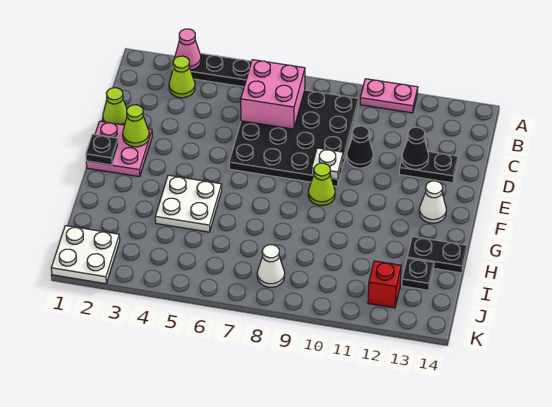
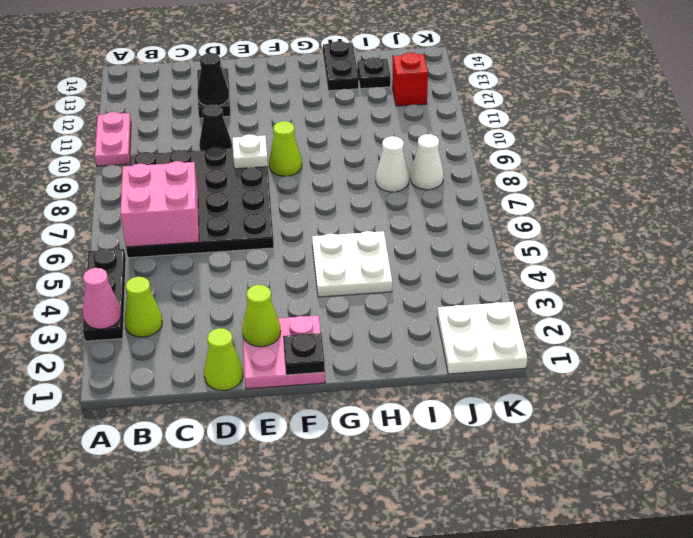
white cone F13 level 1 -> white cone I8 level 1

